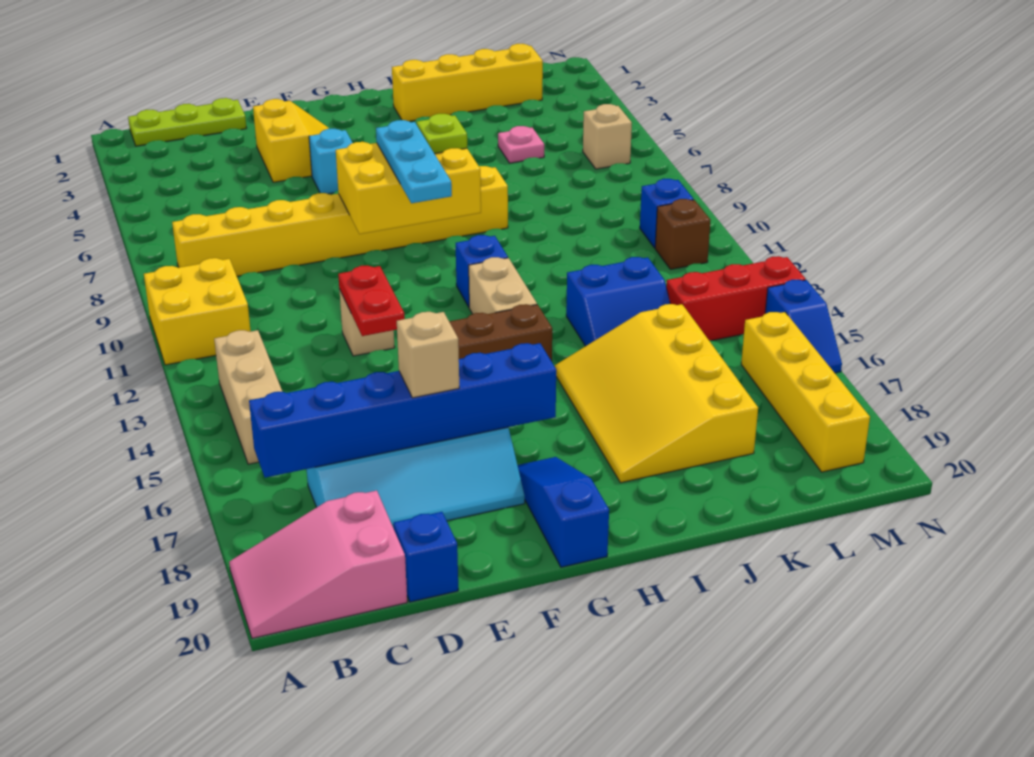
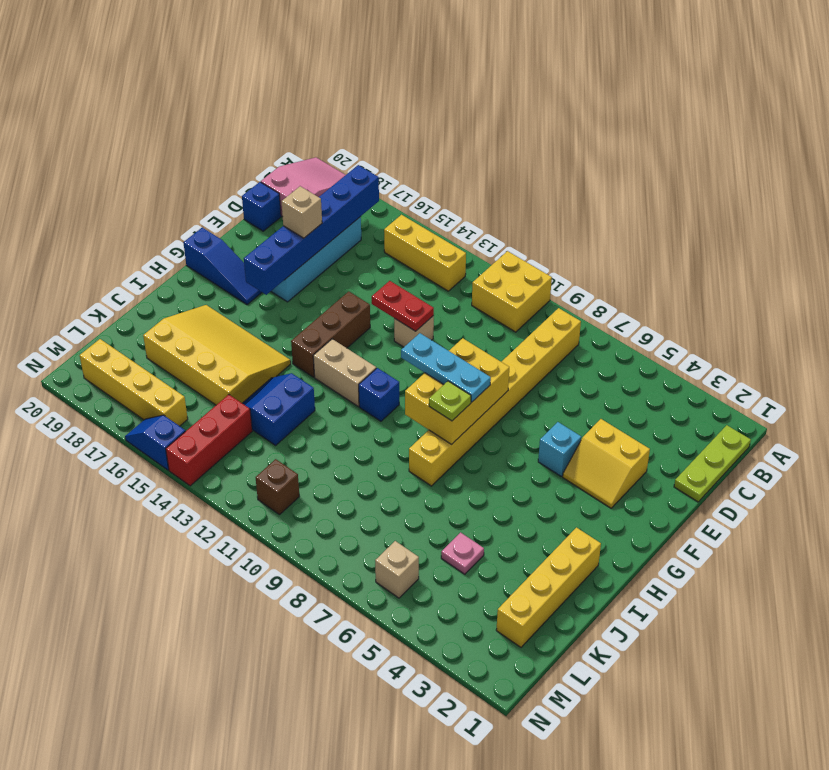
tan brick B13:B15 level 1 -> yellow brick B13:B15 level 1
blue brick M10 level 1 -> none

